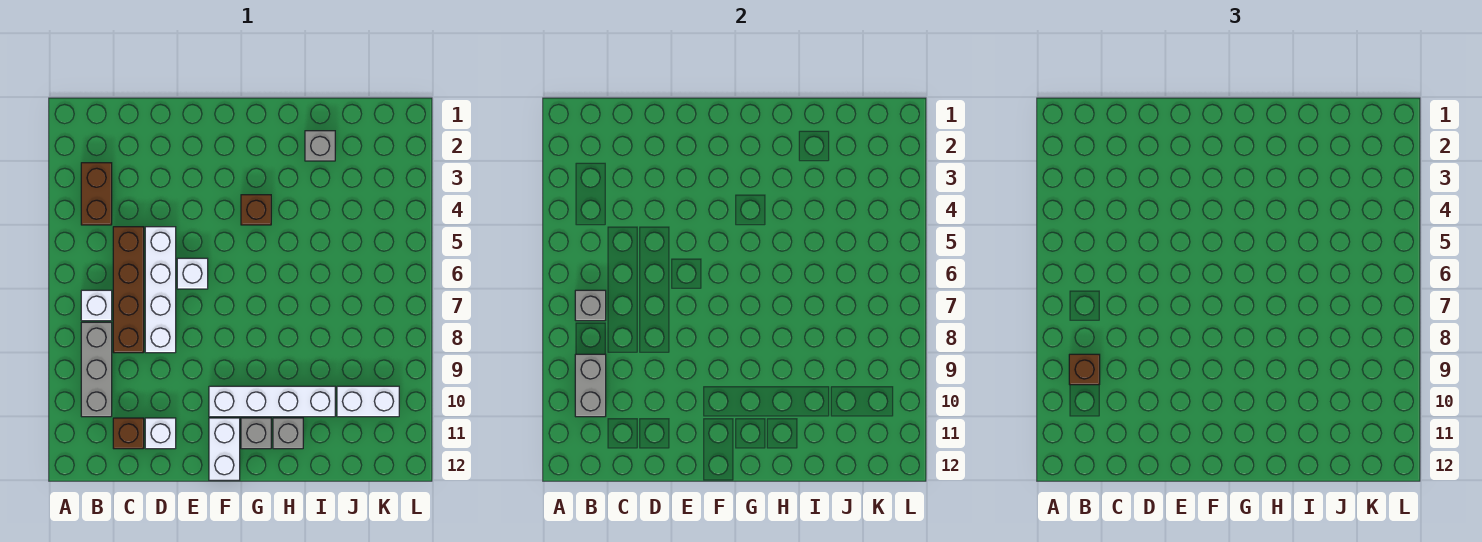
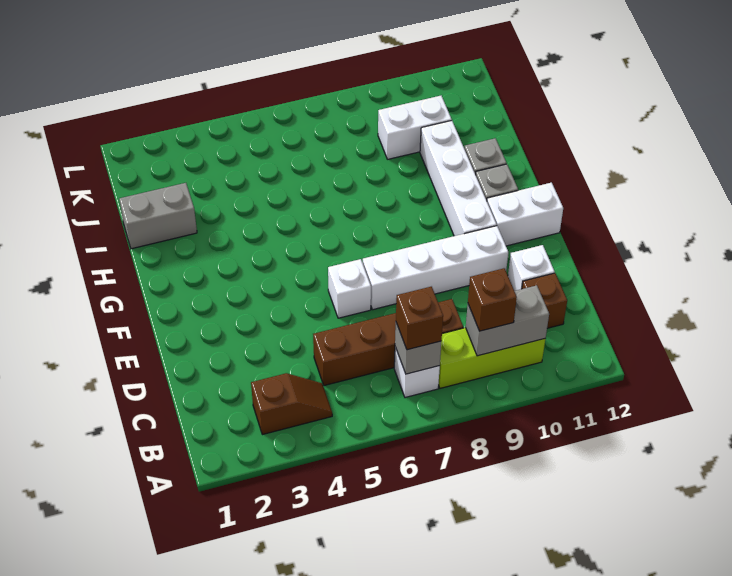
brown brick B3:B4 level 1 -> brown slope B3:B4 level 1 top 3
grey brick B8:B10 level 1 -> lime brick B8:B10 level 1
white brick D5:D8 level 1 -> white brick E7:E10 level 1
brown brick G4 level 1 -> brown brick B7 level 3
grey brick I2 level 1 -> grey brick I1:I2 level 1
white brick J10:K10 level 1 -> white brick J9:J10 level 1

